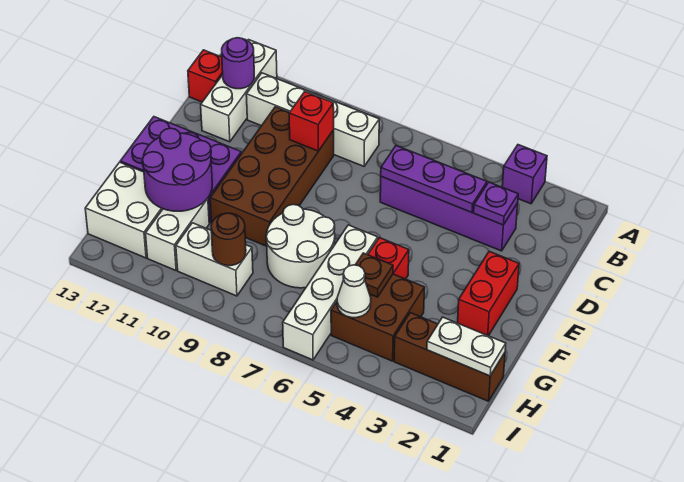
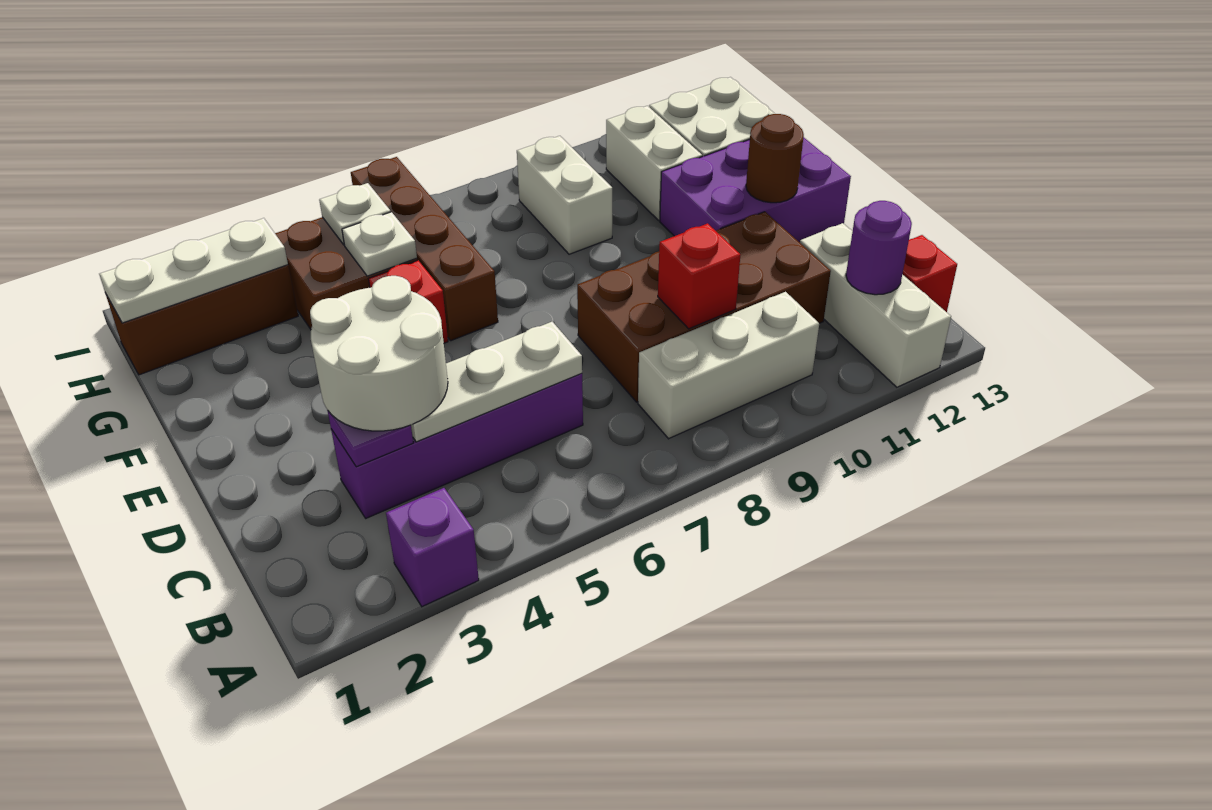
white brick B8:B11 level 1 -> white brick B8:B10 level 1
purple plate C4:C6 level 2 -> white plate C4:C6 level 2
brown brick C9:F10 level 1 -> brown brick C8:D11 level 1
red brick E2:F2 level 1 -> none
white brick F6:I6 level 1 -> brown brick F6:I6 level 1
white round brick F7:G8 level 1 -> white round brick C3:D4 level 3
purple round brick F11:G12 level 2 -> none
brown plate G5 level 2 -> white plate G5 level 2
white plate H1:H2 level 2 -> white plate H1:H3 level 2
white cone H5 level 2 -> white plate H5 level 2
white brick H9:H10 level 1 -> white brick G9:H9 level 1
brown round brick H9 level 2 -> brown round brick E12 level 2

